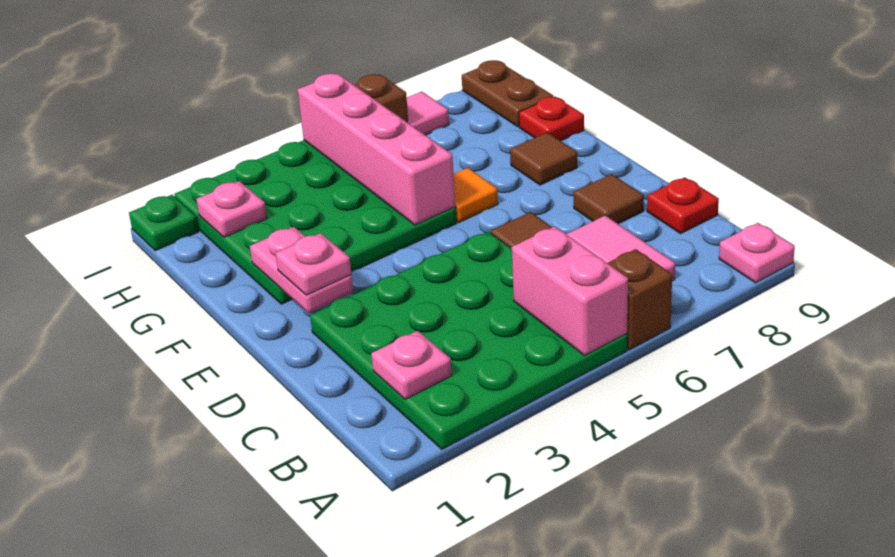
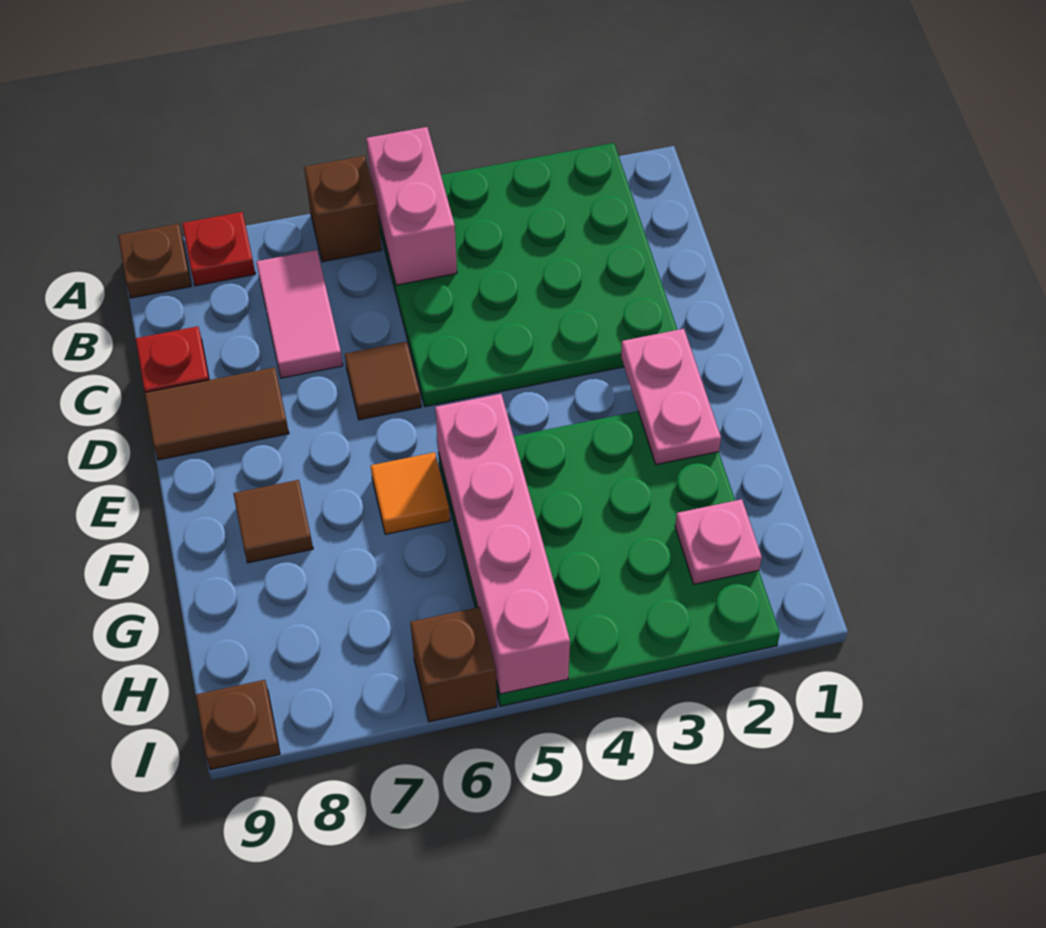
pink plate A9 level 1 -> brown plate A9 level 1
pink plate B2 level 2 -> none
brown tile D8 level 1 -> brown tile D8:D9 level 1
pink plate E2 level 3 -> none
red plate G9 level 1 -> red plate A8 level 1
brown plate H9:I9 level 1 -> brown plate I9 level 1
green plate I1 level 1 -> none
pink tile I7 level 1 -> none

